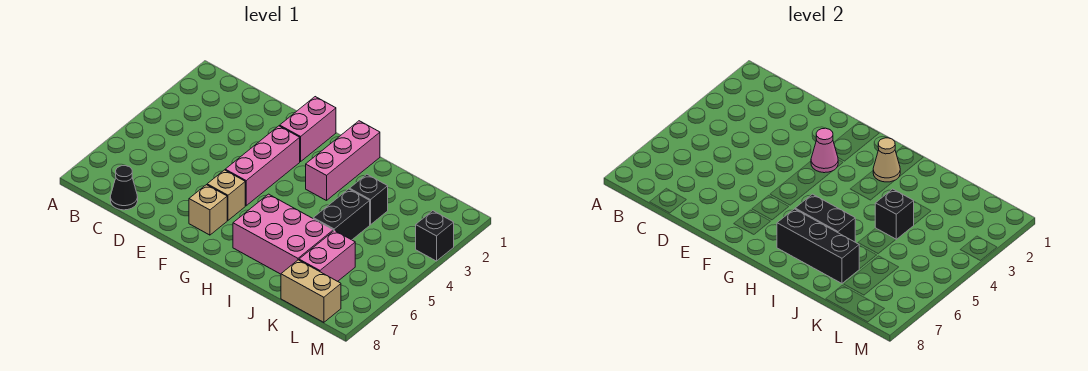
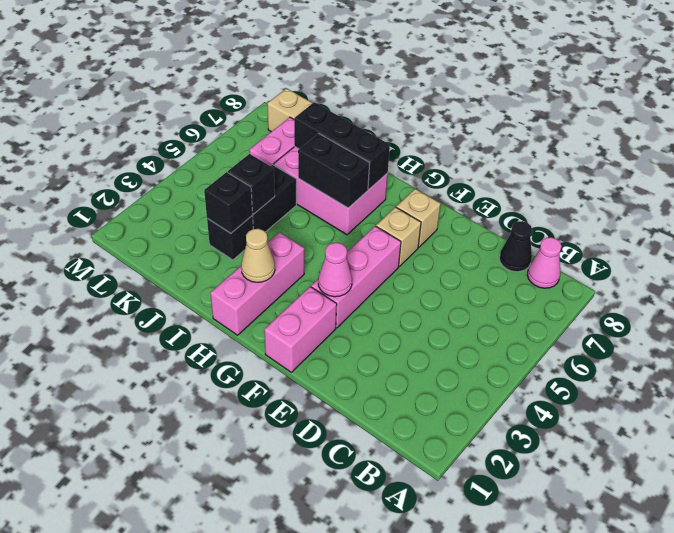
none -> pink cone B8 level 1
black brick M3 level 1 -> black brick J3 level 2

